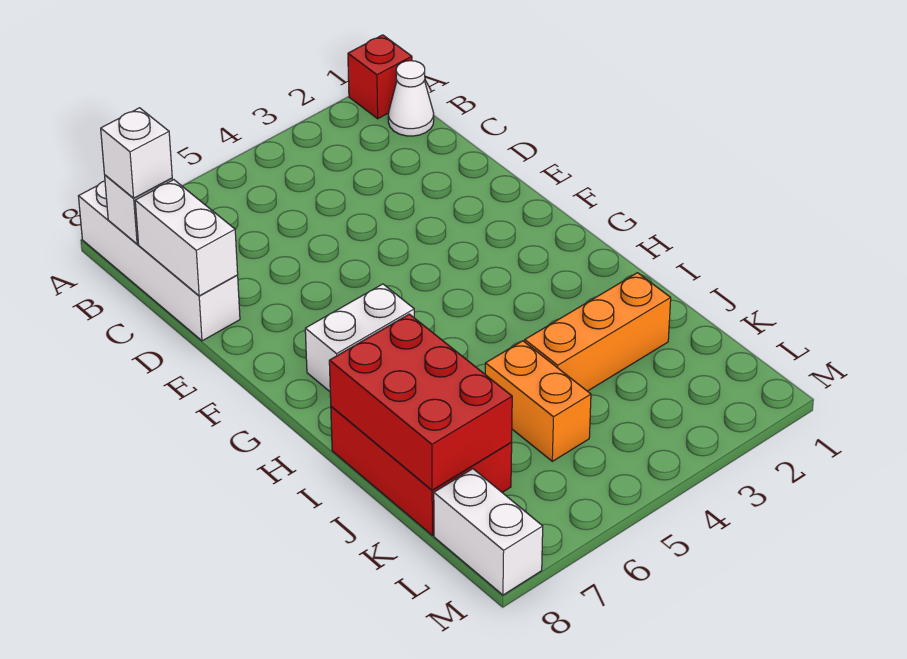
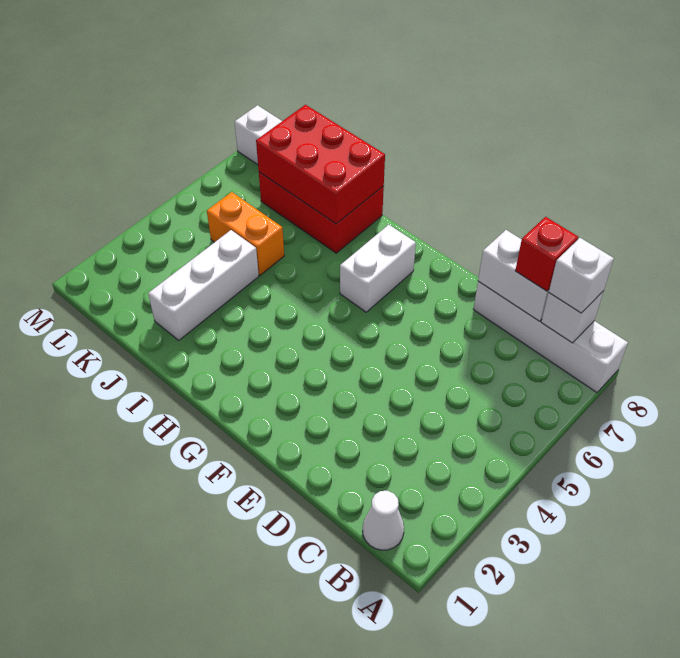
red brick A1 level 1 -> red brick C8 level 3
orange brick J2:J4 level 1 -> white brick J2:J4 level 1

